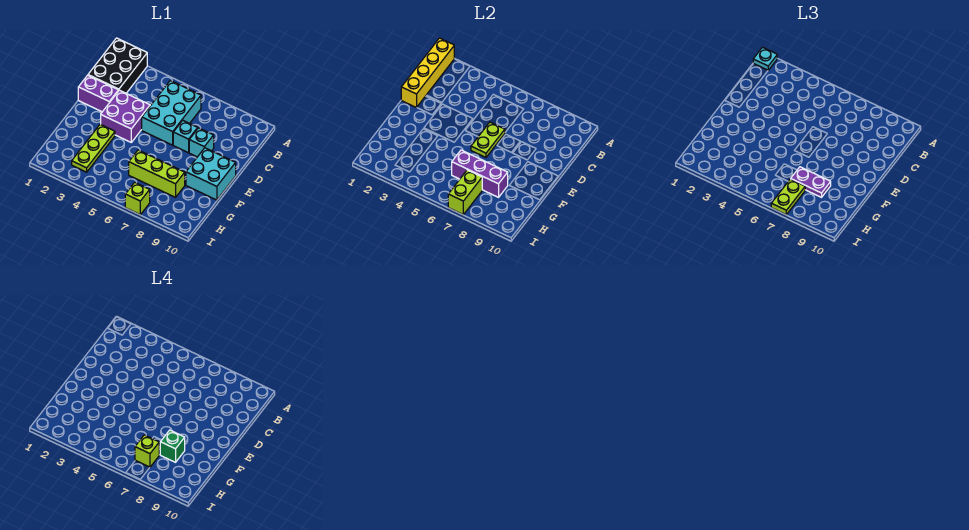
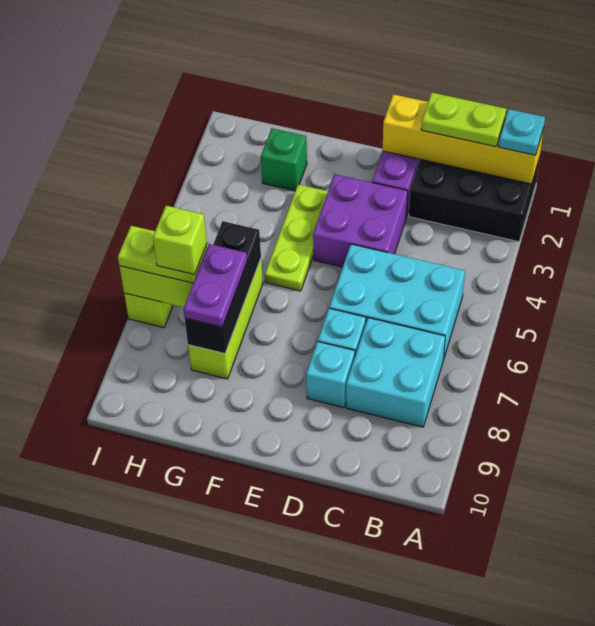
lime plate D6:E6 level 2 -> lime plate B1:C1 level 3
cyan brick E9:F10 level 1 -> cyan brick B7:C8 level 1
lime plate F3:H3 level 1 -> lime plate F3:F5 level 1
purple brick G6:G8 level 2 -> black brick G6:G8 level 2
green brick G8 level 4 -> green brick G2 level 1

